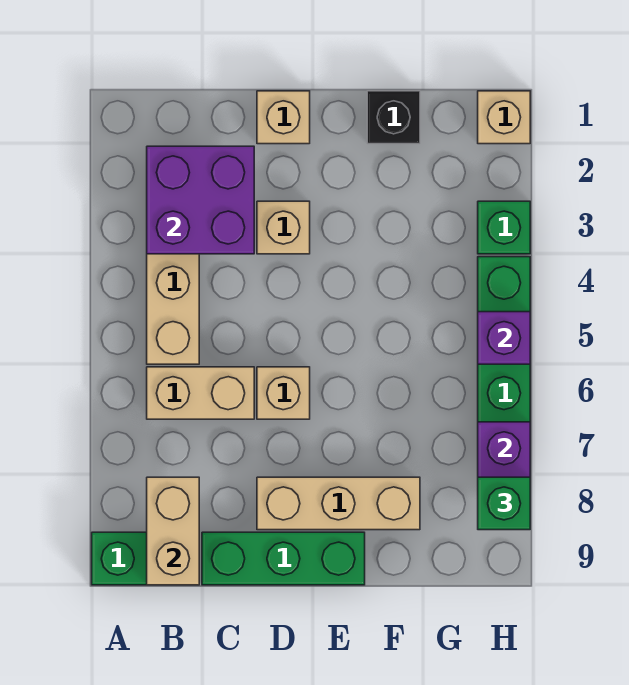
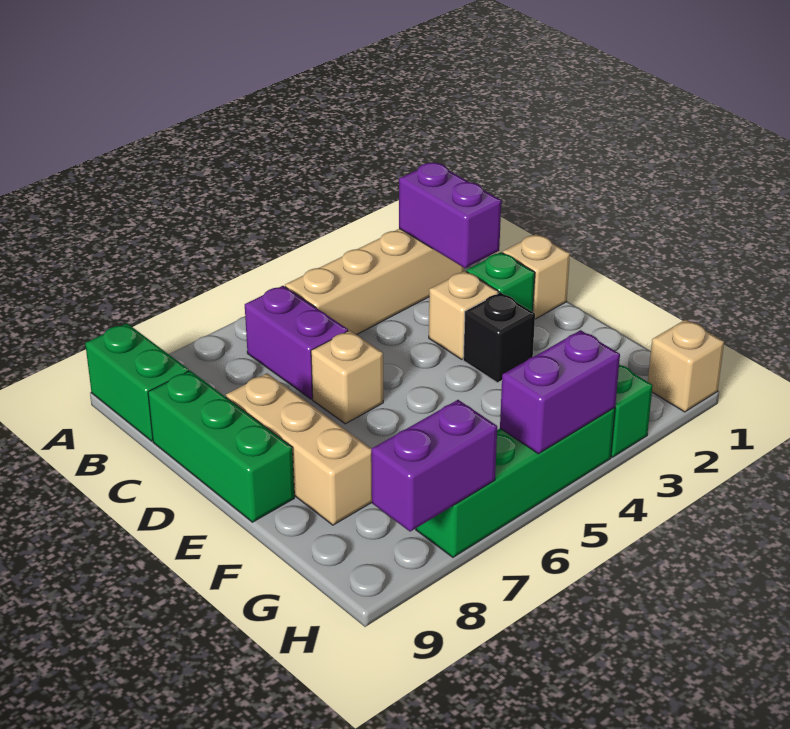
purple brick B2:C3 level 2 -> purple brick B2:C2 level 2
tan brick B6:C6 level 1 -> purple brick B6:C6 level 1
tan brick B8:B9 level 2 -> none
black brick F1 level 1 -> black brick E3 level 1
purple brick H5 level 2 -> purple brick H4:H5 level 2
green brick H8 level 3 -> green brick D2 level 1

